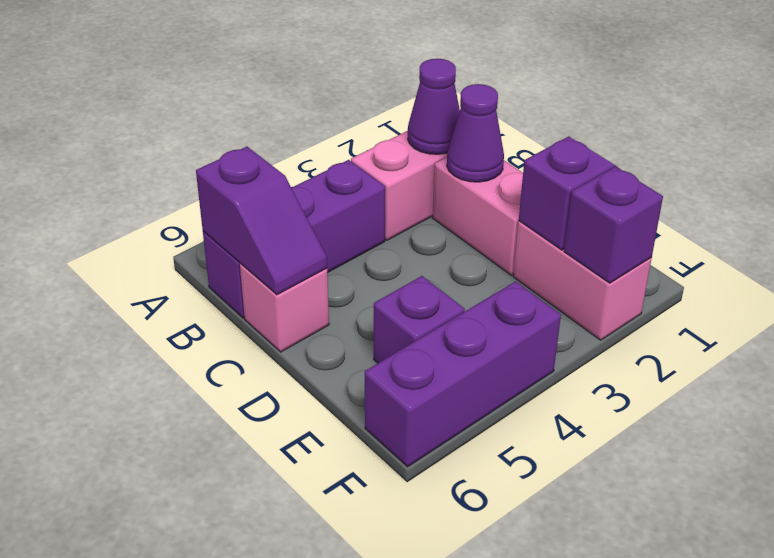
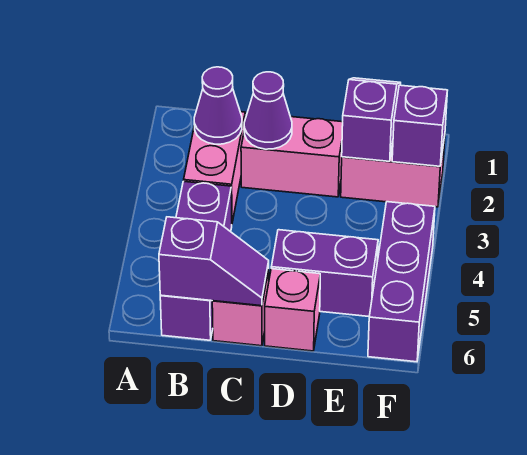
none -> pink brick D6 level 1
purple brick E5 level 1 -> purple brick D5:E5 level 1

